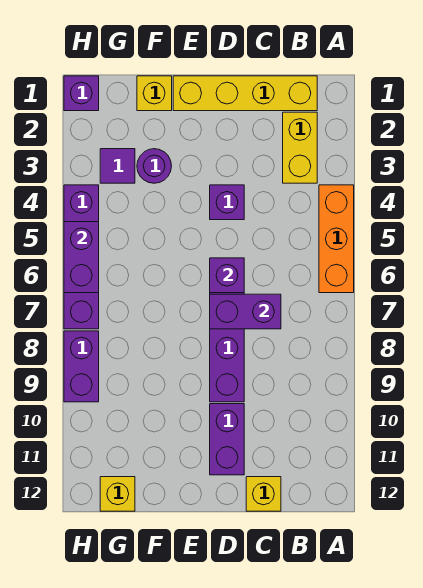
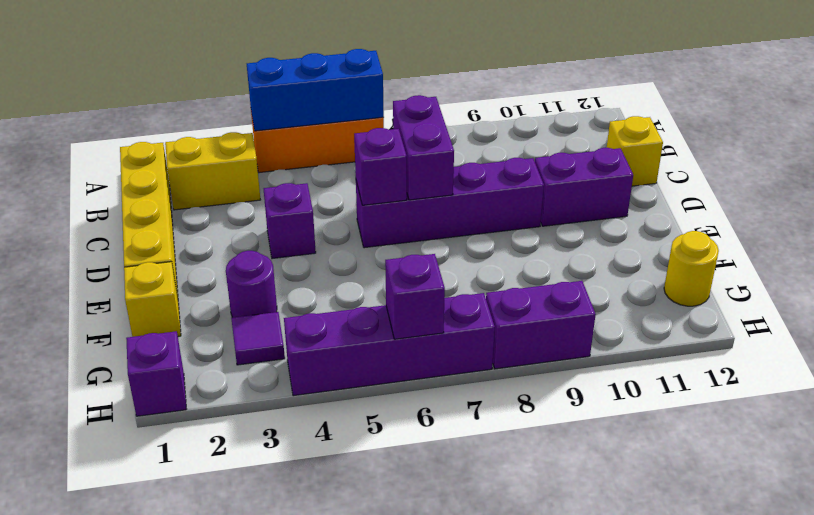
none -> blue brick A4:A6 level 2
yellow brick G12 level 1 -> yellow round brick G12 level 1
purple brick H5:H6 level 2 -> purple brick H6 level 2

